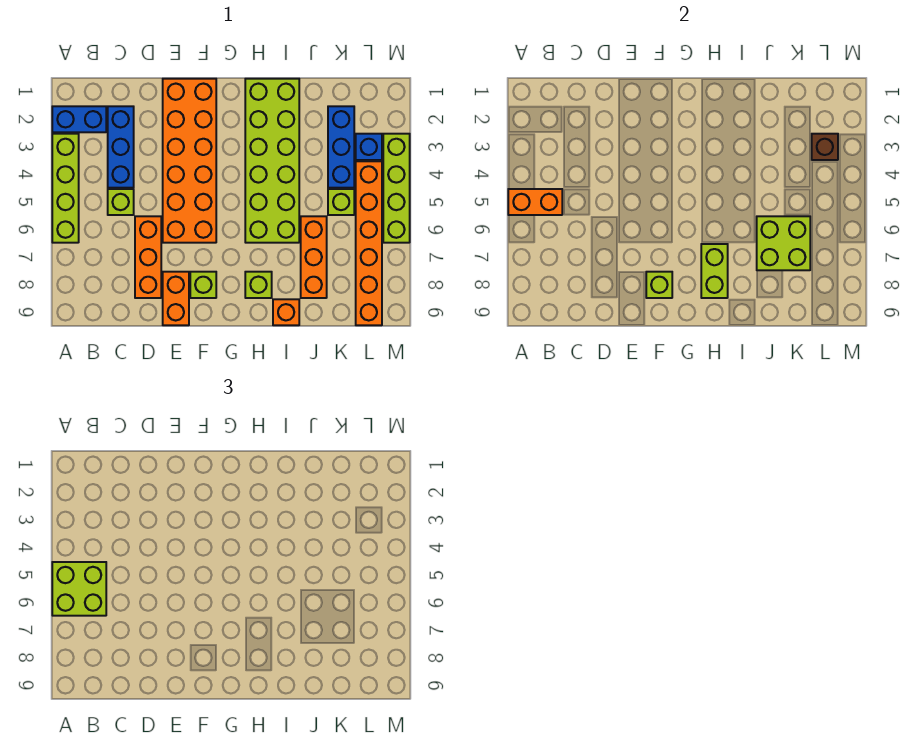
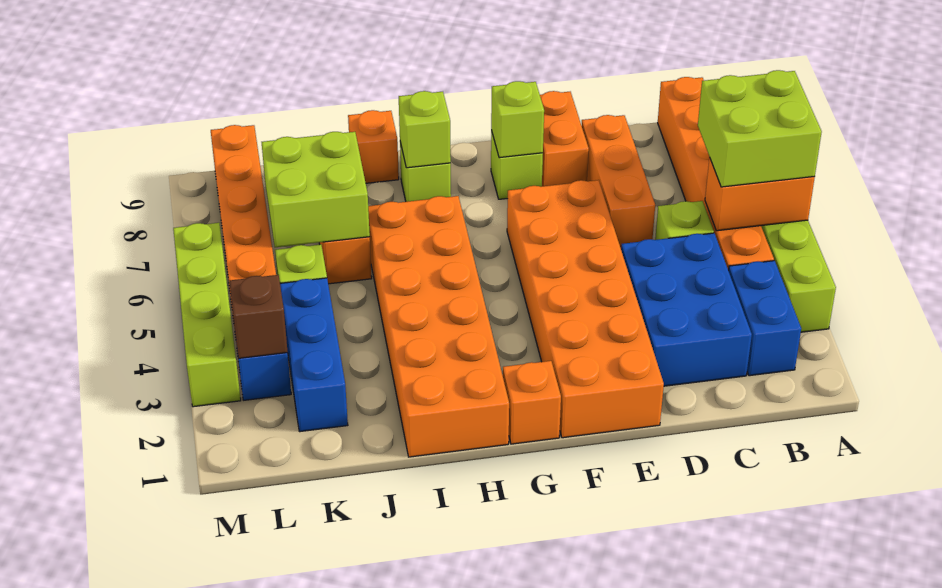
blue brick A2:B2 level 1 -> blue brick B2:B3 level 1
none -> orange brick B4:B9 level 1
blue brick C2:C4 level 1 -> blue brick C2:D4 level 1
none -> orange brick G1 level 1
lime brick H1:I6 level 1 -> orange brick H1:I6 level 1
lime brick H7:H8 level 2 -> lime brick H8 level 2

